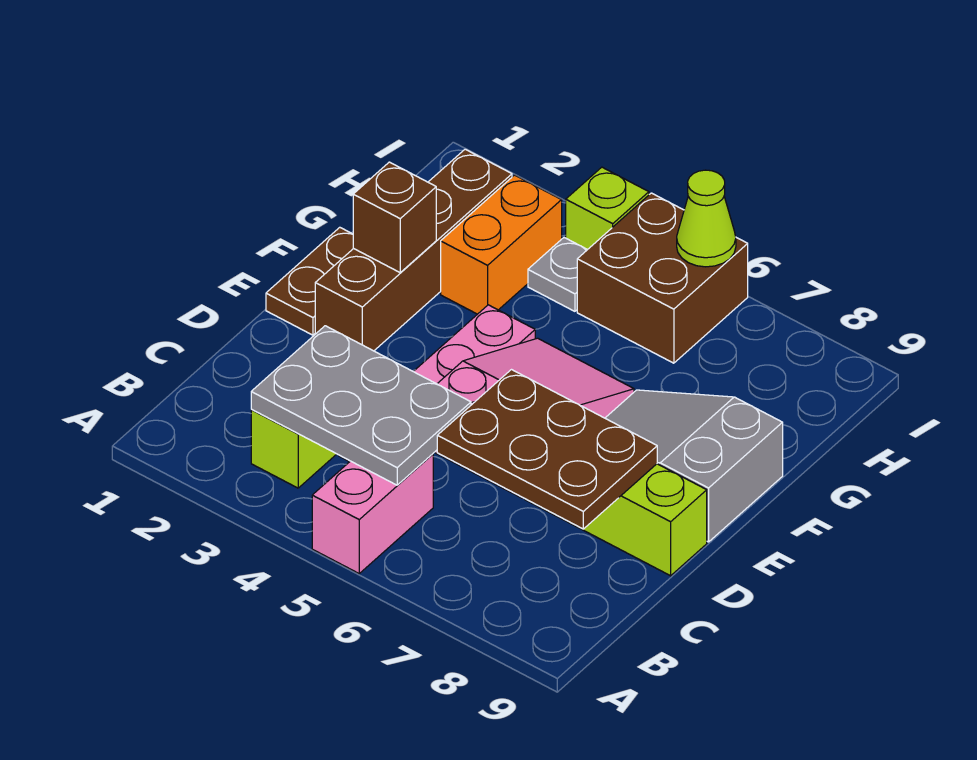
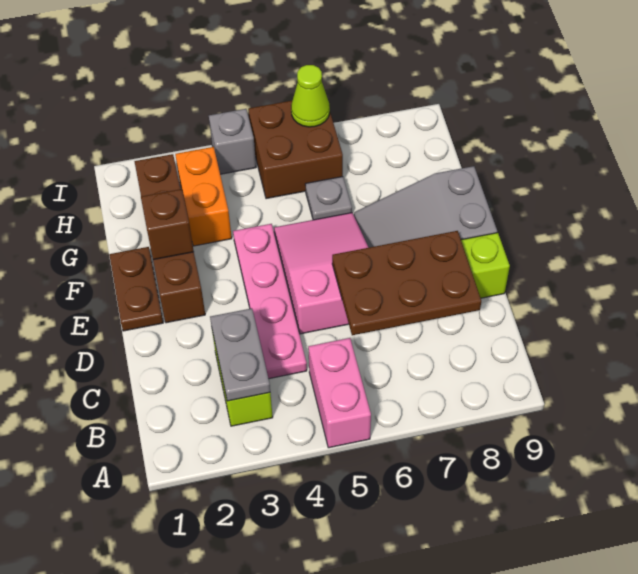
grey plate B3:C5 level 2 -> grey plate B3:C3 level 2
grey plate H4 level 1 -> grey plate G6 level 1
lime brick I4 level 1 -> grey brick I4 level 1

